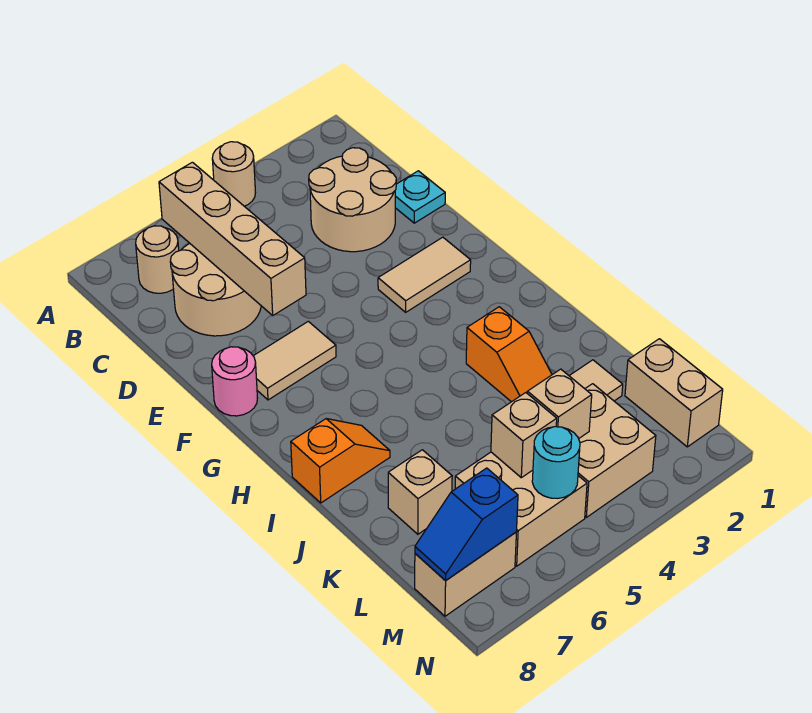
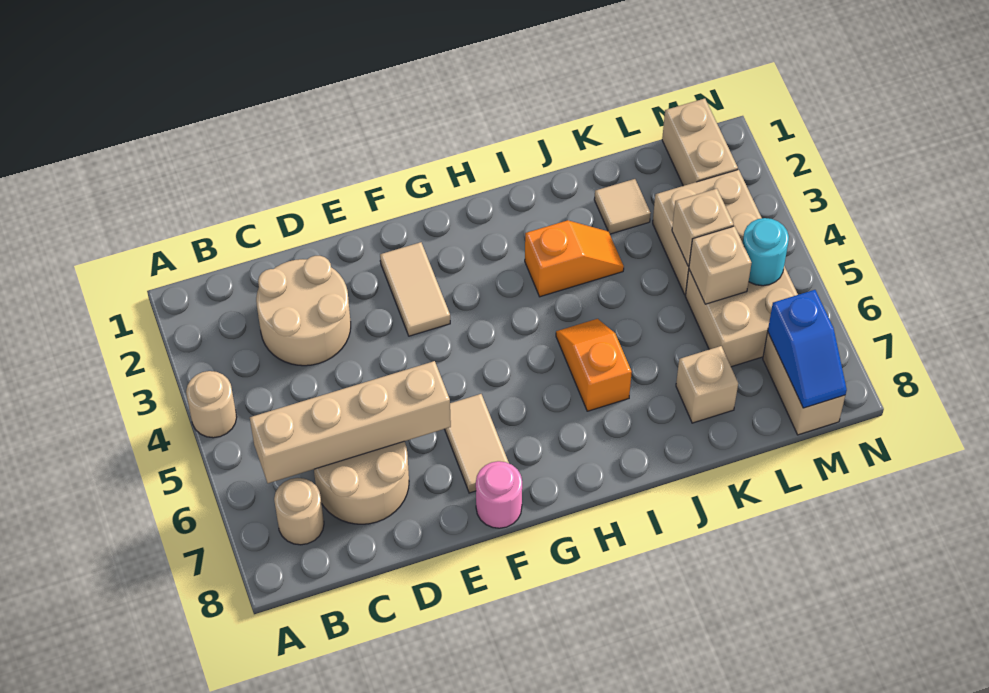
cyan plate D1 level 1 -> none
orange slope I7:I8 level 1 top 8 -> orange slope I5:I6 level 1 top 6
tan brick L1:M1 level 1 -> tan brick M1:M2 level 1

